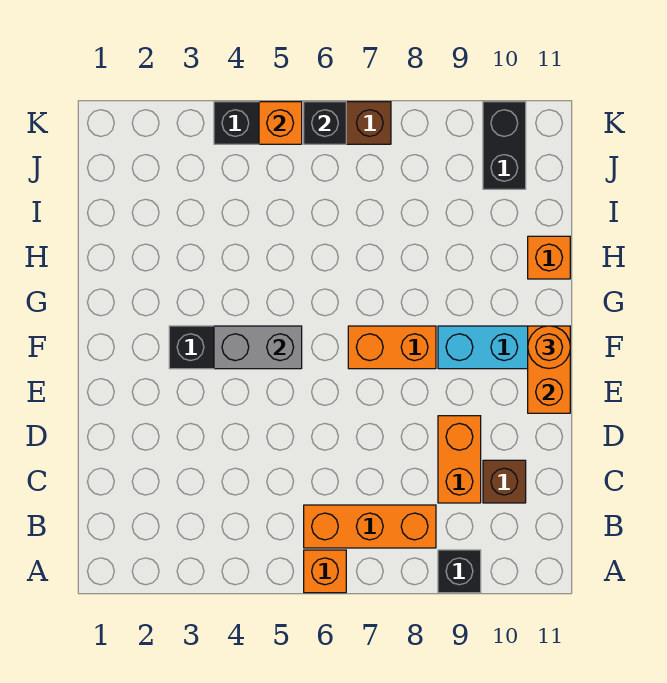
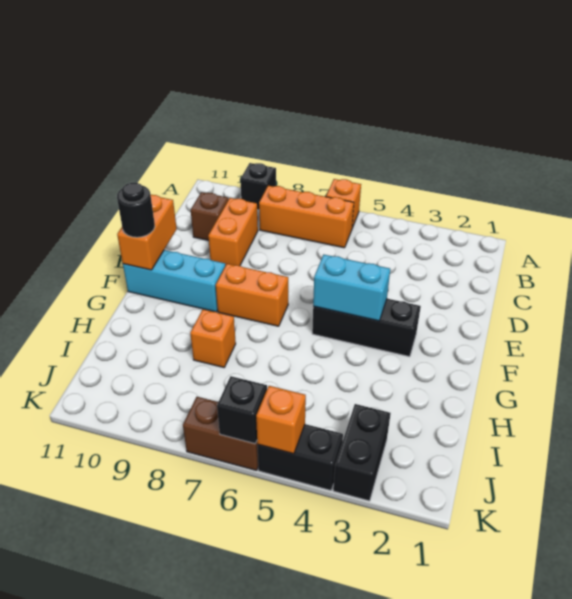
grey brick F4:F5 level 2 -> cyan brick F4:F5 level 2
orange round brick F11 level 3 -> black round brick F11 level 3
orange brick H11 level 1 -> orange brick H8 level 1
black brick J10:K10 level 1 -> black brick J3:K3 level 1

